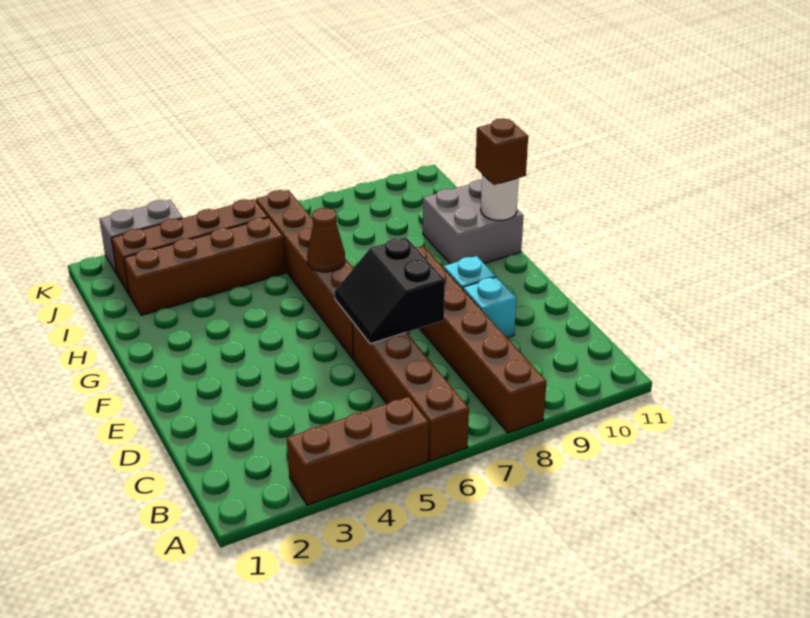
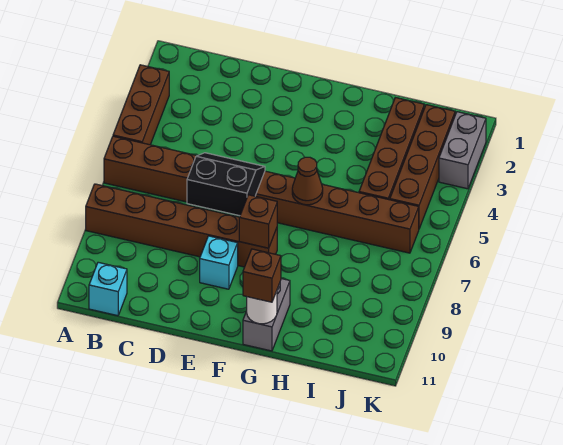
cyan brick D9 level 1 -> cyan brick B11 level 1
none -> brown brick F8 level 2
grey brick G10:H11 level 1 -> grey brick G10:G11 level 1

